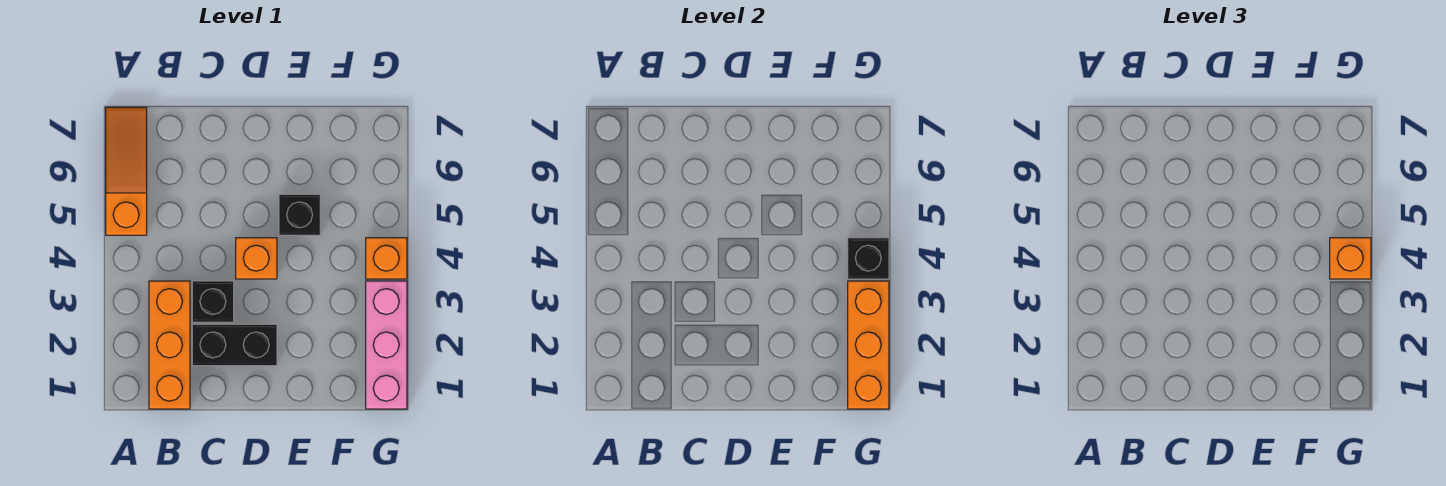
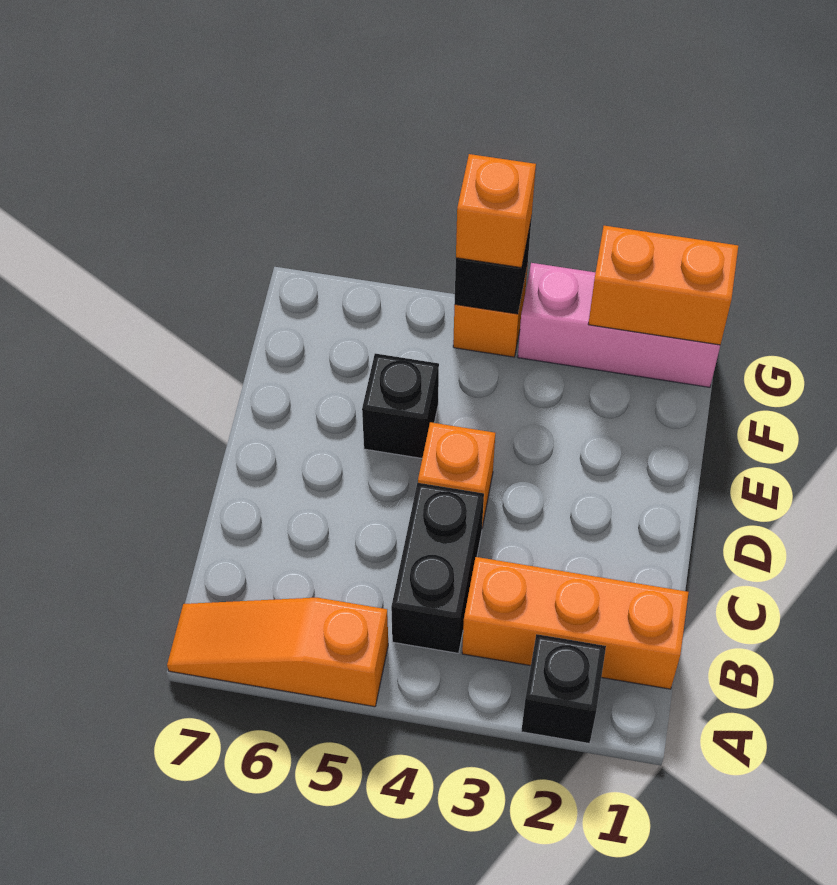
black brick C2:D2 level 1 -> black brick B4:C4 level 1
black brick C3 level 1 -> black brick A2 level 1
orange brick G1:G3 level 2 -> orange brick G1:G2 level 2

